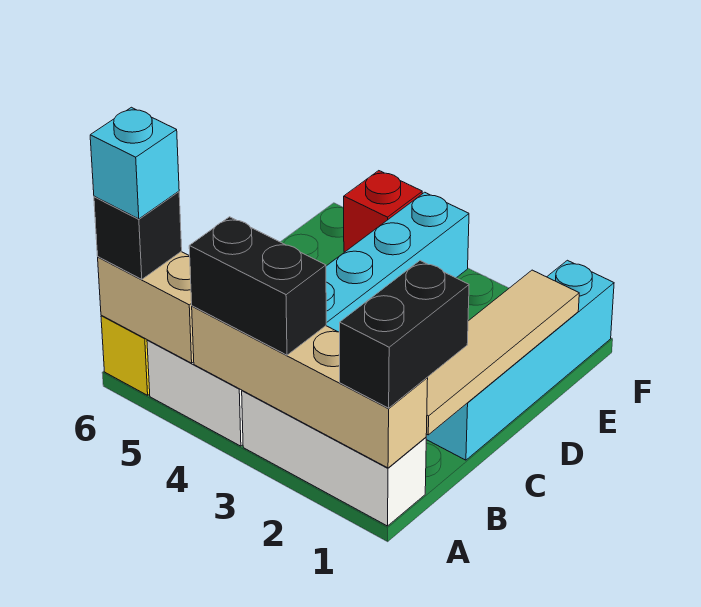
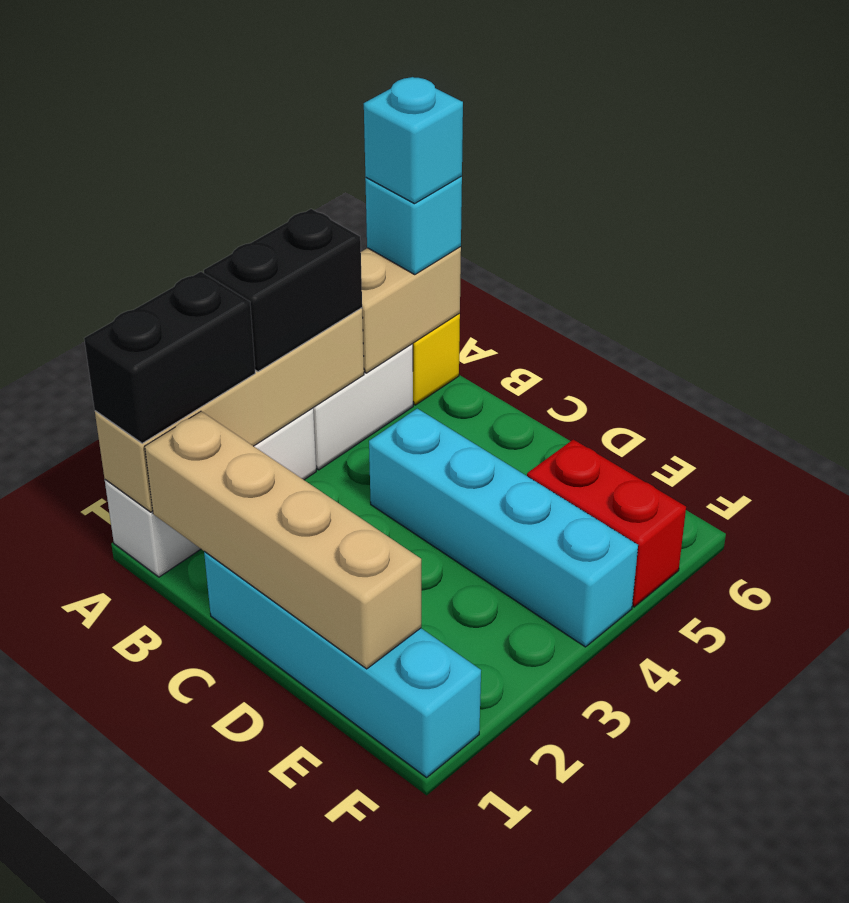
black brick A1:B1 level 3 -> black brick A1:A2 level 3
black brick A6 level 3 -> cyan brick A6 level 3
tan tile B1:E1 level 2 -> tan brick B1:E1 level 2
red brick F5 level 1 -> red brick E5:F5 level 1

